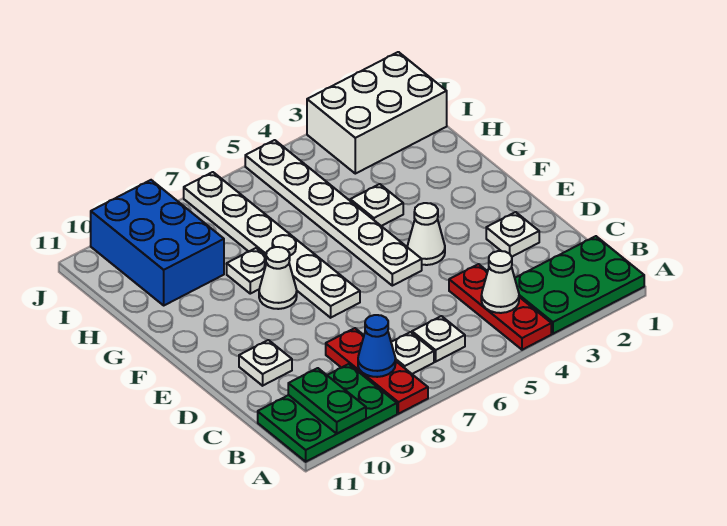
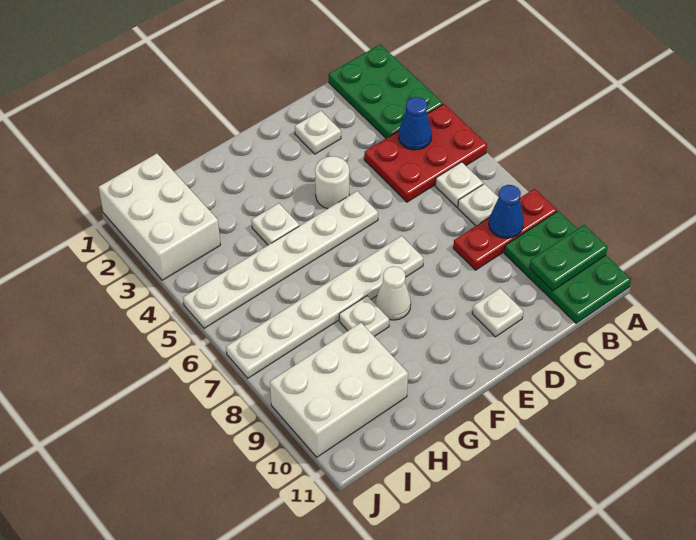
red plate A4:C4 level 1 -> red plate A4:C5 level 1
white cone B4 level 2 -> blue cone B4 level 2
white cone E4 level 1 -> white round brick E4 level 1
blue brick H9:J10 level 1 -> white brick H9:J10 level 1

